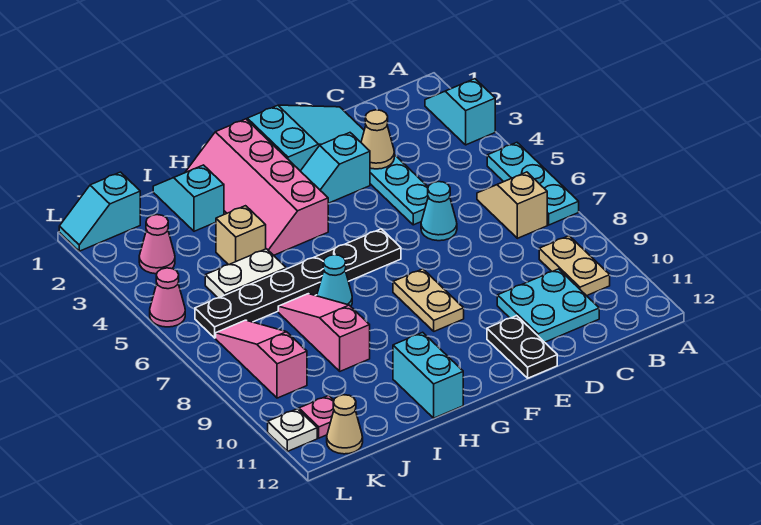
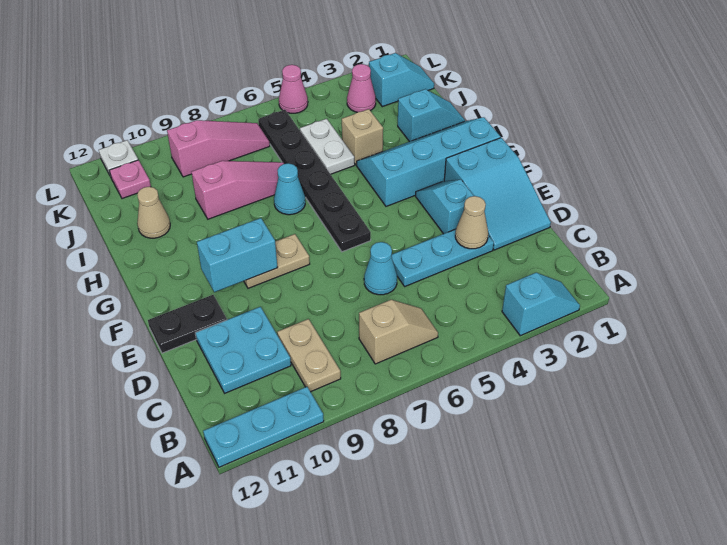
cyan plate A5:A7 level 1 -> cyan plate A10:A12 level 1
tan plate B9:B10 level 1 -> tan plate B9:C9 level 1
pink slope G1:H4 level 1 top G -> cyan slope G1:H4 level 1 top G
cyan brick H11:H12 level 1 -> cyan brick F9:F10 level 2
cyan slope K1:L1 level 1 top K -> cyan slope K1:K2 level 1 top 2
tan cone K12 level 1 -> tan cone I11 level 1

